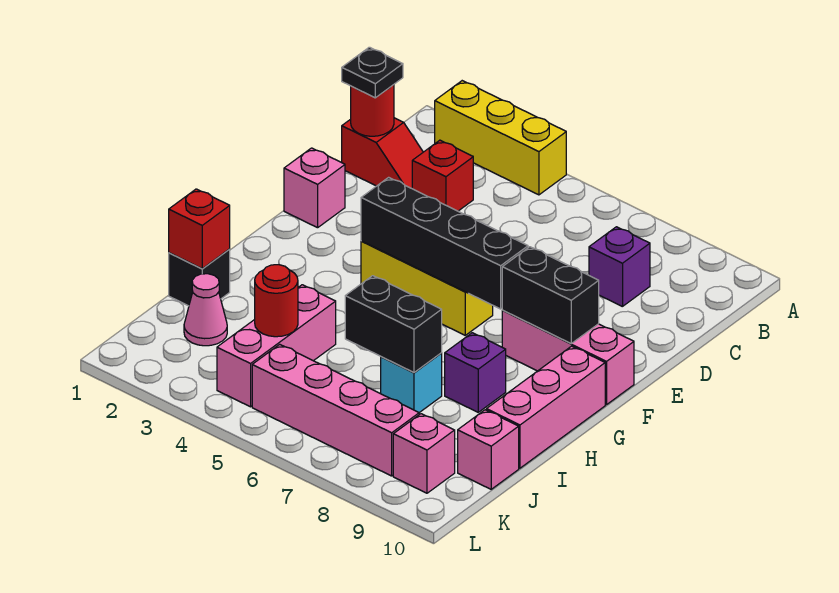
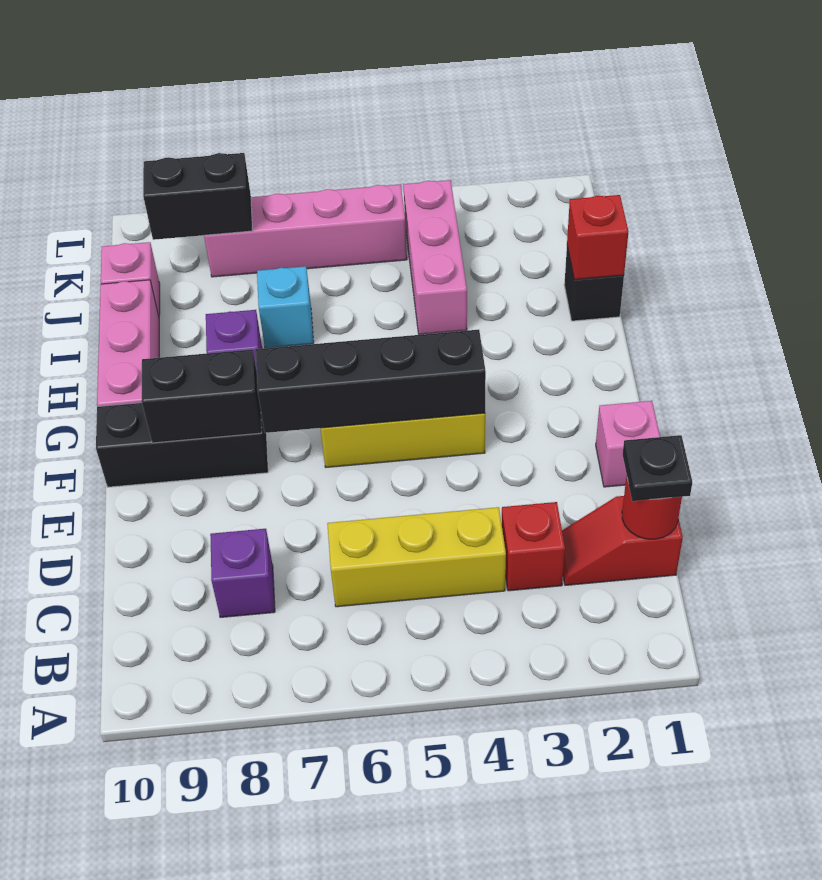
yellow brick A2:A4 level 1 -> yellow brick C4:C6 level 1
pink brick F8:F10 level 1 -> black brick F8:F10 level 1
black brick I6:I7 level 2 -> black brick K8:K9 level 2
pink cone J2 level 1 -> none
red round brick J4 level 2 -> none
pink brick K9 level 1 -> none

